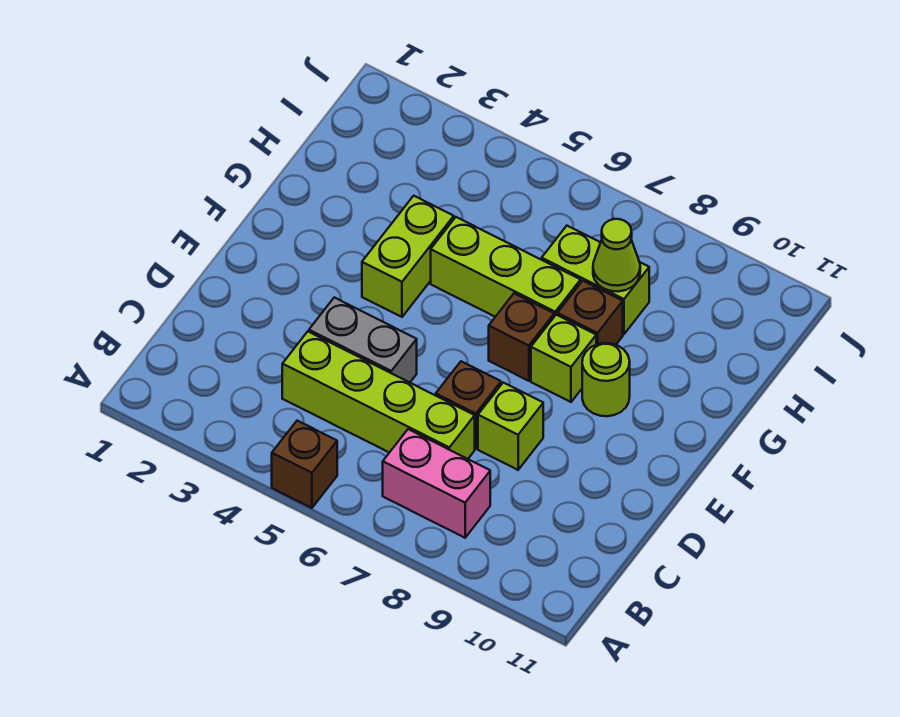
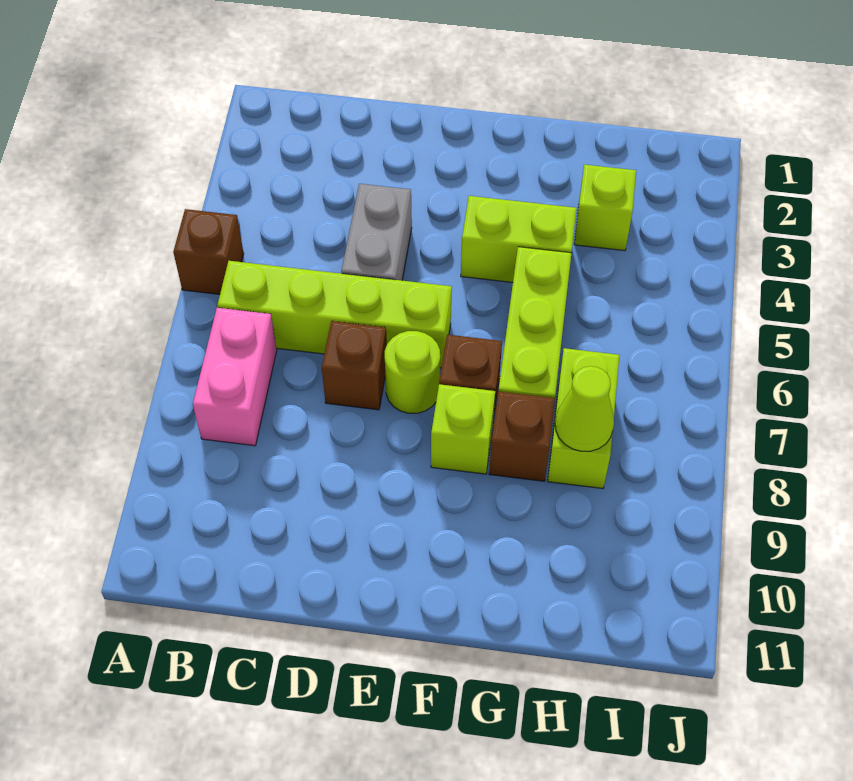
lime brick C4:C7 level 1 -> lime brick B6:E6 level 1
lime brick D8 level 1 -> lime brick H3 level 1
lime round brick F9 level 1 -> lime round brick E7 level 1

